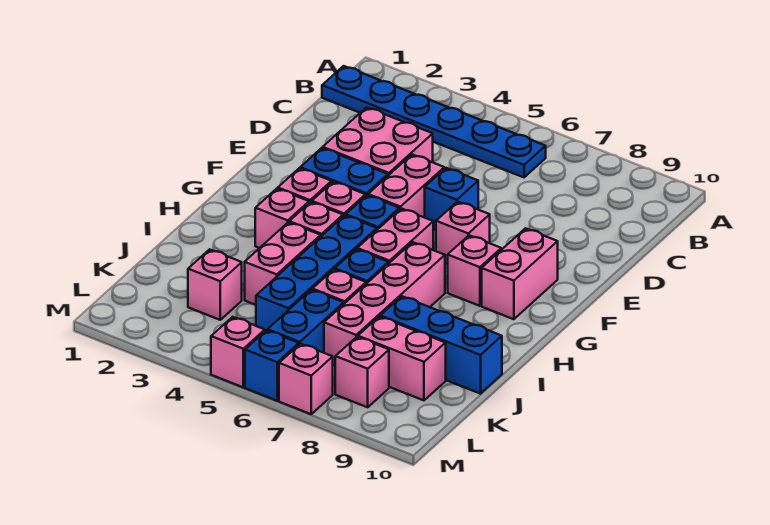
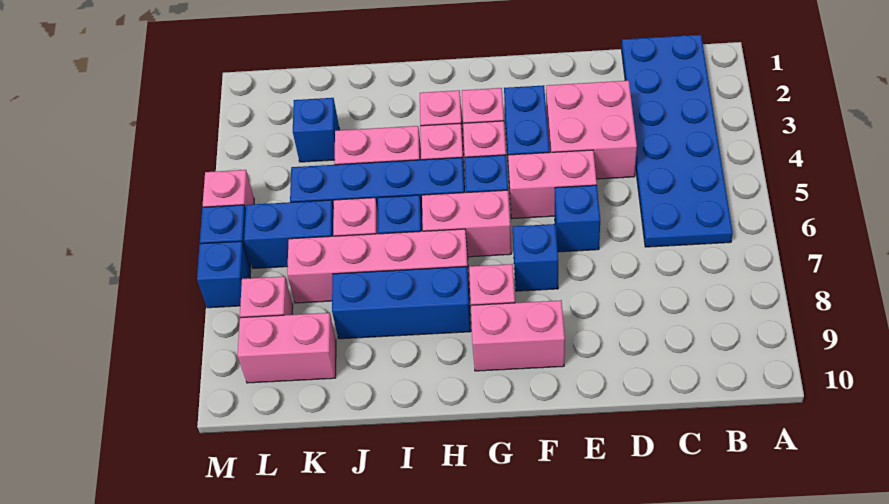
blue plate B1:B6 level 1 -> blue plate B1:C6 level 1
pink brick F7 level 1 -> blue brick F7 level 1
blue brick J8:J10 level 1 -> blue brick H8:J8 level 1
pink brick K3 level 1 -> blue brick K3 level 1
pink brick K8:K9 level 1 -> pink brick K9:L9 level 1
pink brick M7 level 1 -> blue brick M7 level 1

